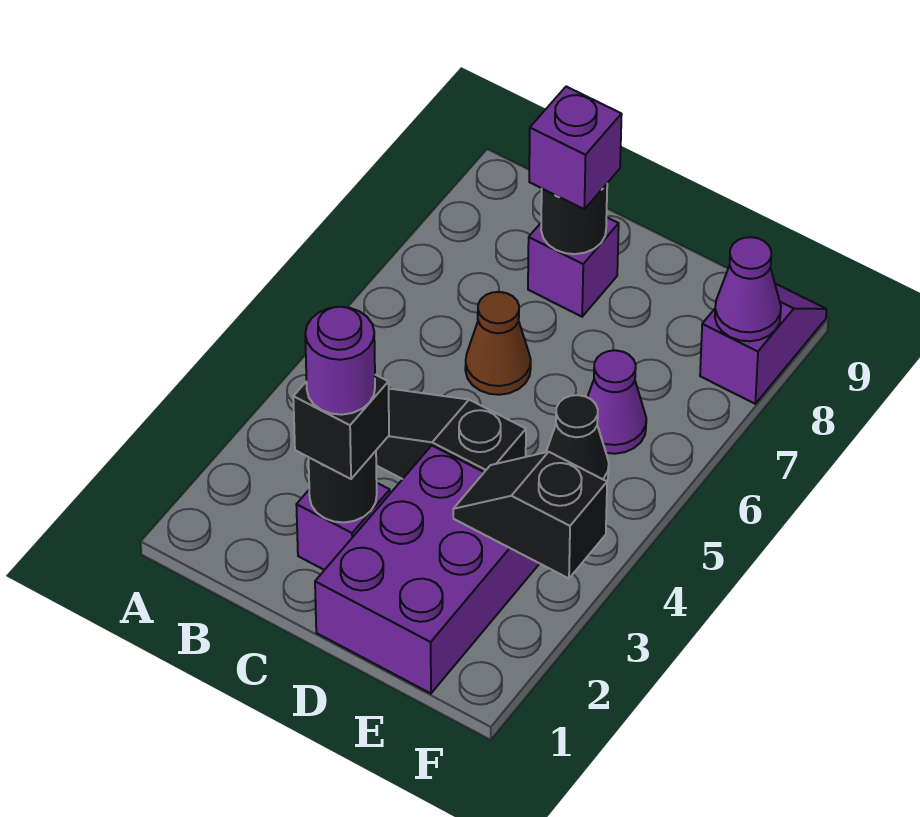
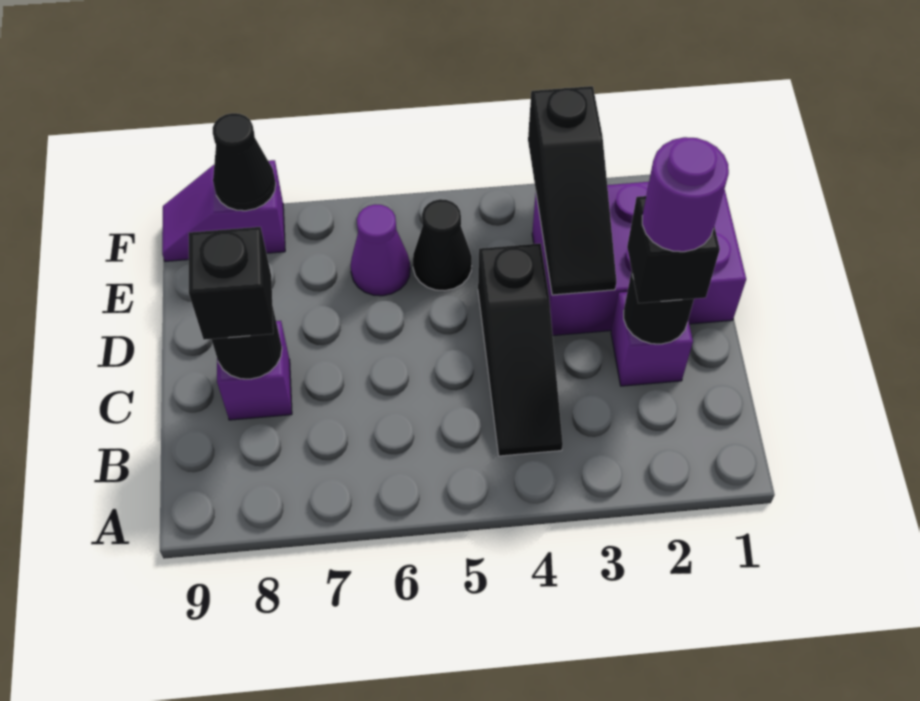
brown cone C6 level 1 -> none
purple brick C8 level 3 -> black brick C8 level 3
black slope E3:F3 level 2 top F -> black slope D3:F3 level 2 top F
purple cone F8 level 2 -> black cone F8 level 2

